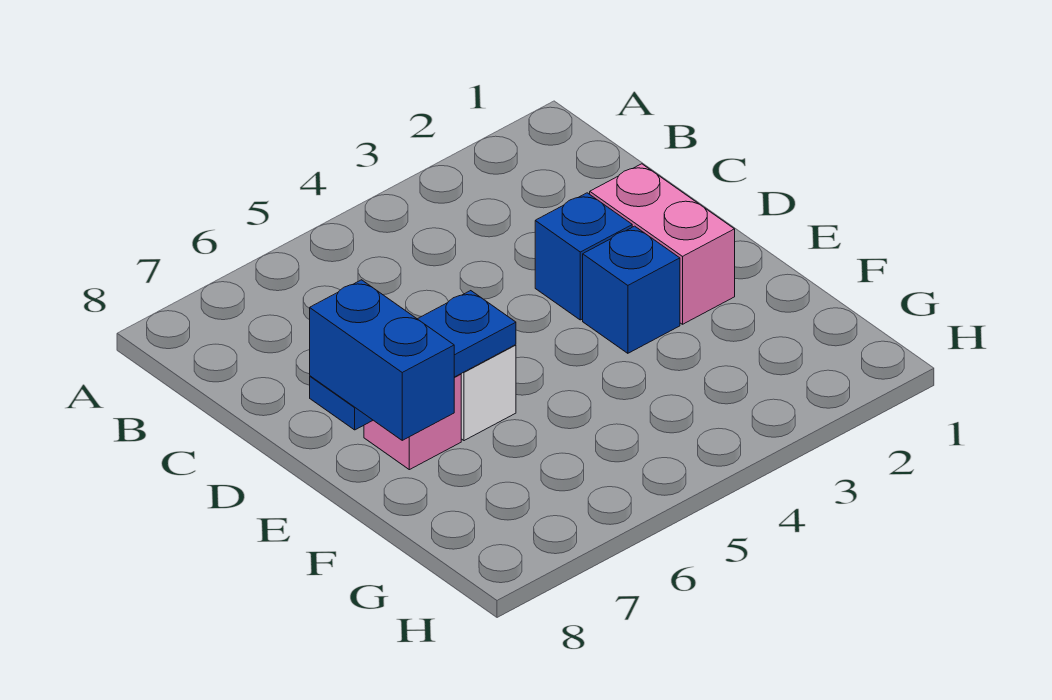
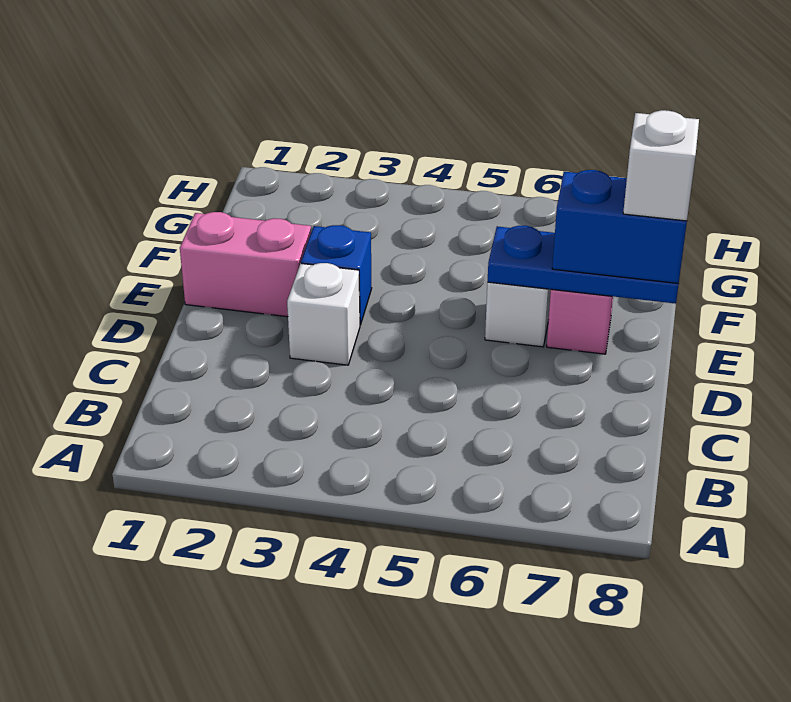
pink brick D2:E2 level 1 -> pink brick E1:E2 level 1
blue brick D3 level 1 -> white brick D3 level 1
blue brick E8:F8 level 3 -> blue brick E7:E8 level 3
none -> white brick E8 level 4

